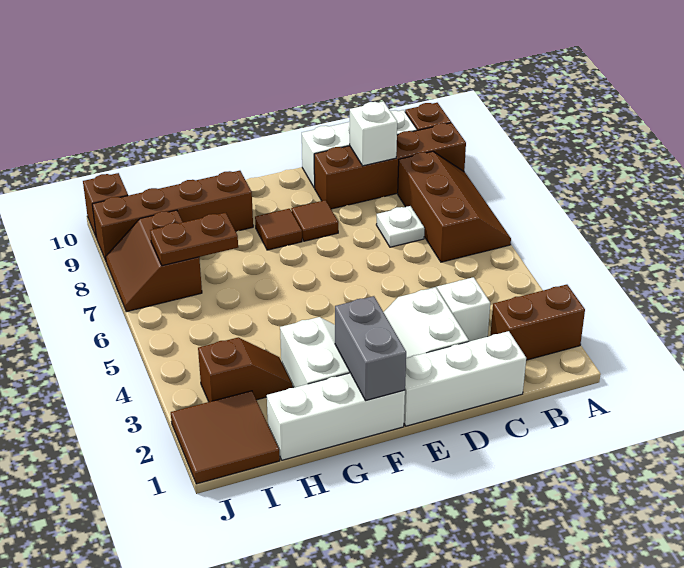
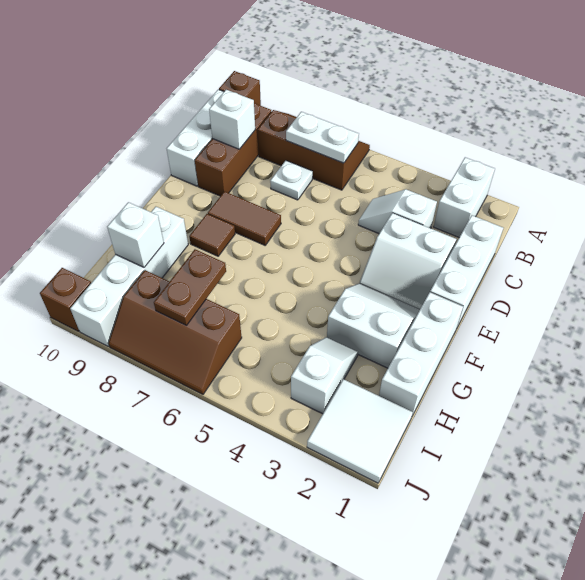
brown brick A2:B2 level 1 -> white brick A2:B2 level 1
brown brick A9:D9 level 1 -> brown brick B9:D9 level 1
none -> white plate B6:B7 level 2
brown tile E8 level 1 -> brown tile E7:E8 level 1
grey brick F1:F2 level 2 -> none
brown brick G9:J9 level 1 -> white brick G9:J9 level 1
brown slope H3:I3 level 1 top I -> white slope H3:I3 level 1 top I
none -> white brick H9 level 2
brown tile I1:J2 level 1 -> white tile I1:J2 level 1
brown slope I7:J8 level 1 top I -> brown slope I6:J8 level 1 top I

